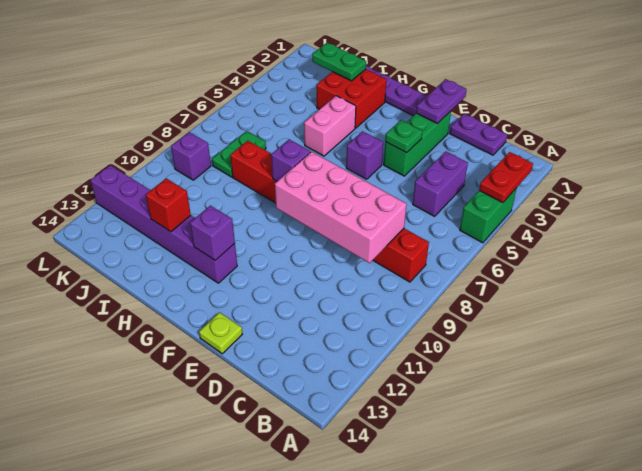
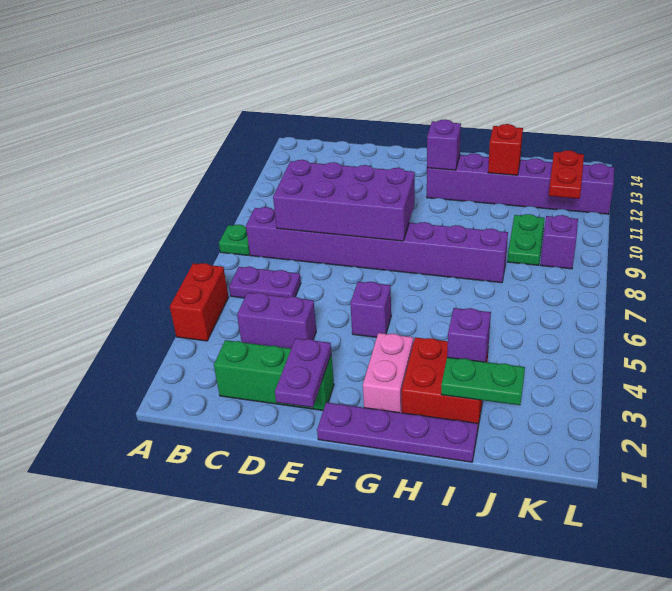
red plate A3:A4 level 2 -> red plate K11:K12 level 2
green brick A4:A5 level 1 -> red brick A4:A5 level 1
red brick B8:I8 level 1 -> purple brick B8:I8 level 1
purple plate C1:D1 level 1 -> purple plate B6:C6 level 1
purple brick C4:C5 level 1 -> purple brick C4:D4 level 1
pink brick C8:F9 level 2 -> purple brick C8:F9 level 2
green brick E2:E4 level 1 -> green brick C2:E2 level 1
green plate E4 level 2 -> green plate A8 level 1
lime plate E14 level 1 -> none
purple brick G8 level 2 -> purple brick I3 level 2
pink brick H4:H5 level 1 -> pink brick G2:G3 level 1
green plate J7:J8 level 1 -> green plate J9:J10 level 1

